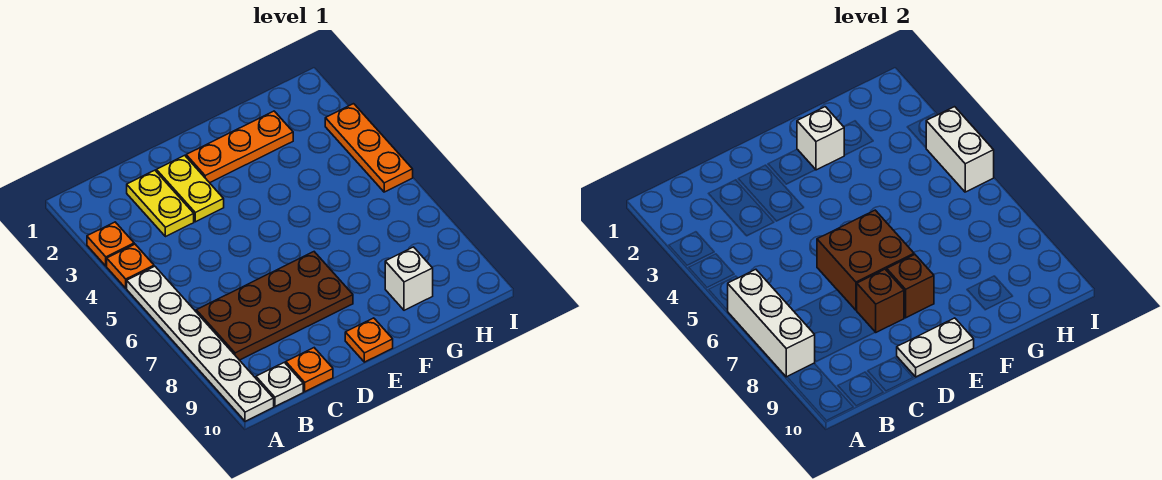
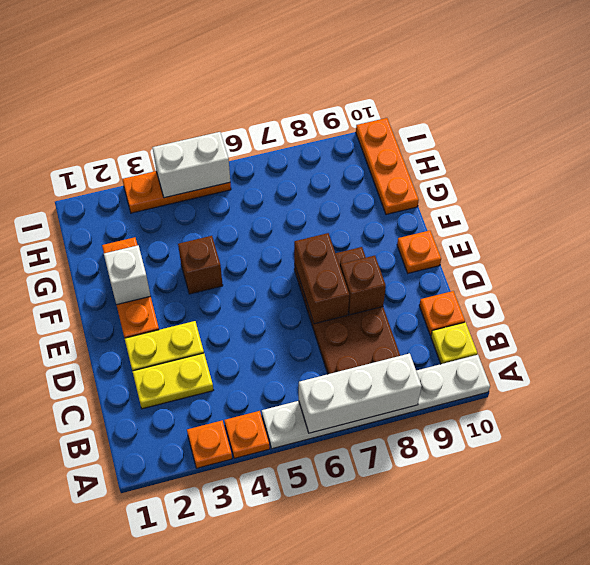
white plate B10 level 1 -> yellow plate B10 level 1
brown brick D6:E7 level 2 -> brown brick D7:E7 level 2
white plate D10:E10 level 2 -> none
brown brick E8 level 2 -> brown brick F4 level 1
white brick G9 level 1 -> none
none -> orange plate G10:I10 level 1

